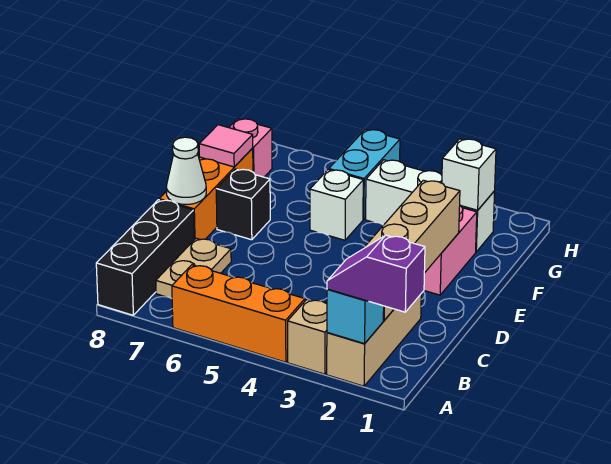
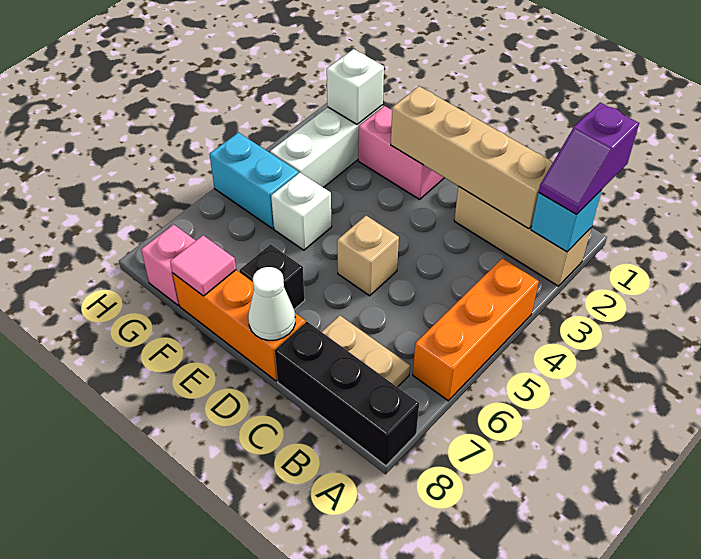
tan brick A3 level 1 -> tan brick D5 level 1

